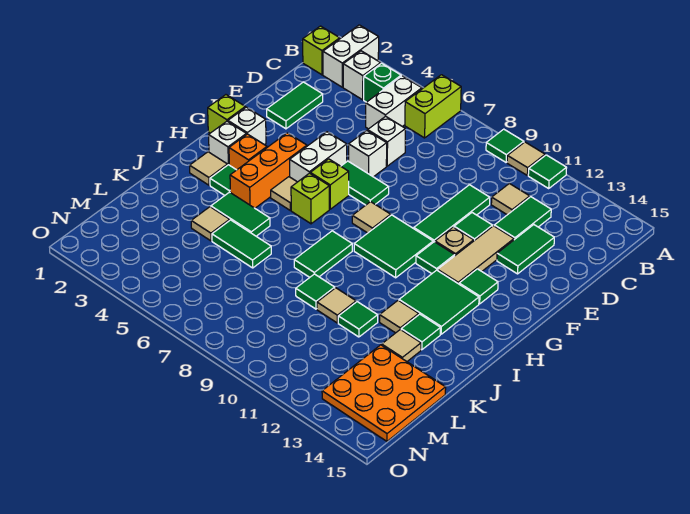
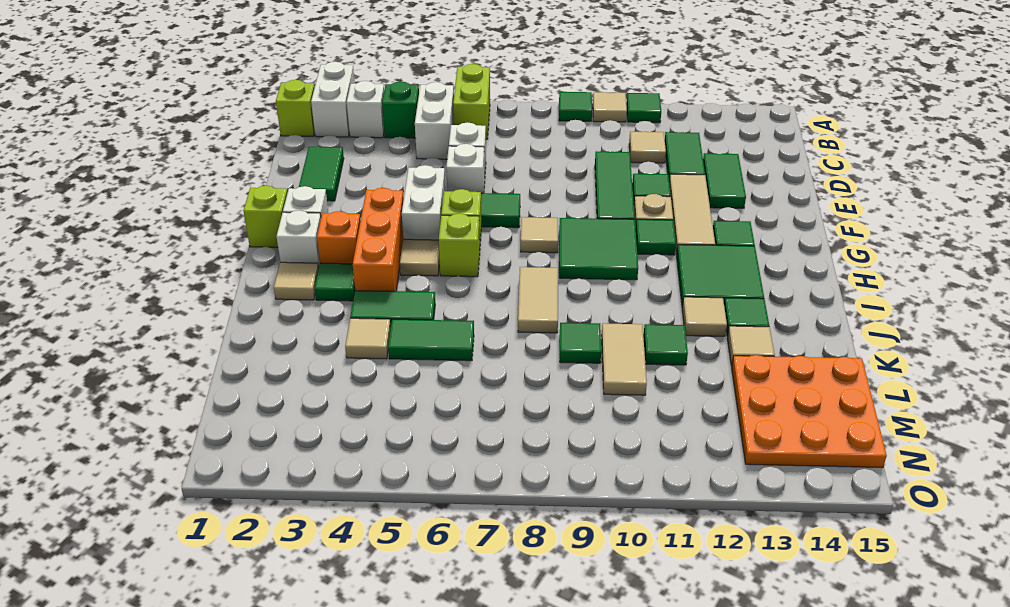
green tile I8:J8 level 1 -> tan tile I8:J8 level 1
tan tile K10 level 1 -> tan tile K10:L10 level 1

